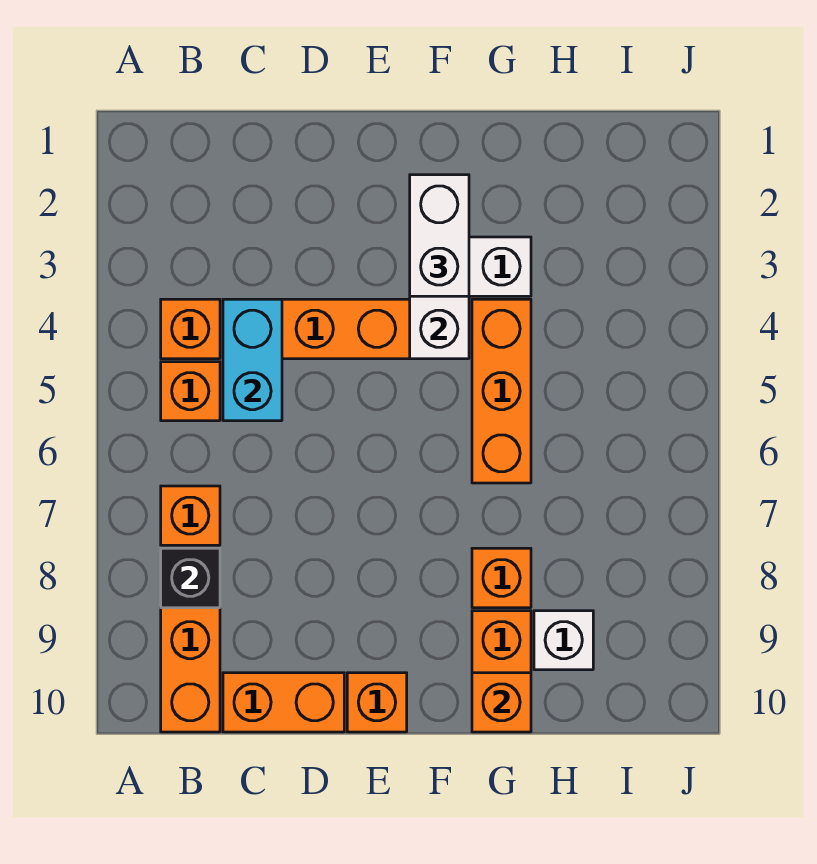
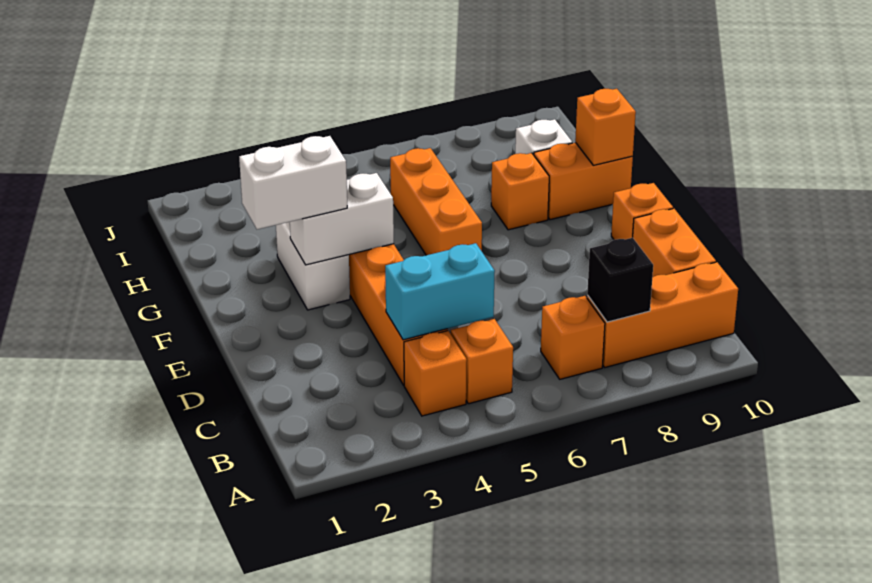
orange brick G4:G6 level 1 -> orange brick F6:H6 level 1

